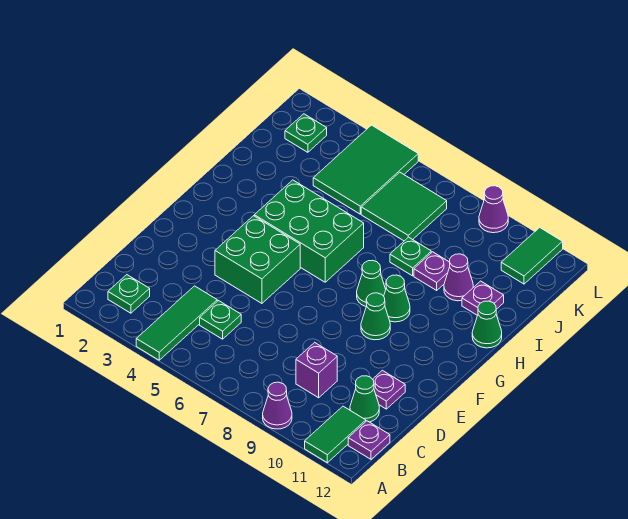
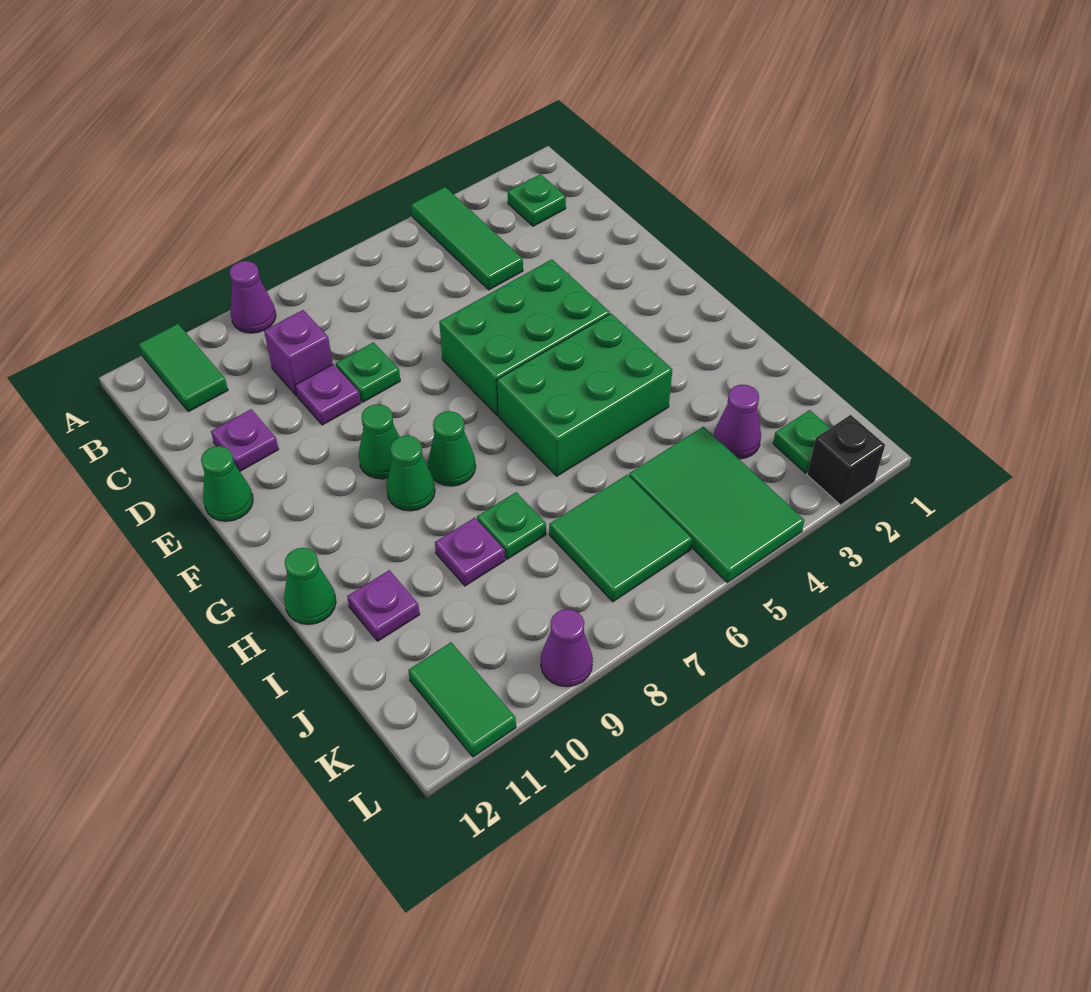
purple plate B12 level 1 -> purple plate D9 level 1
green plate C5 level 1 -> green plate D8 level 1
green cone C11 level 1 -> green cone E12 level 1
green brick E4:F5 level 1 -> green brick E4:F6 level 1
purple cone I10 level 1 -> purple cone J3 level 1
none -> black brick L2 level 1

